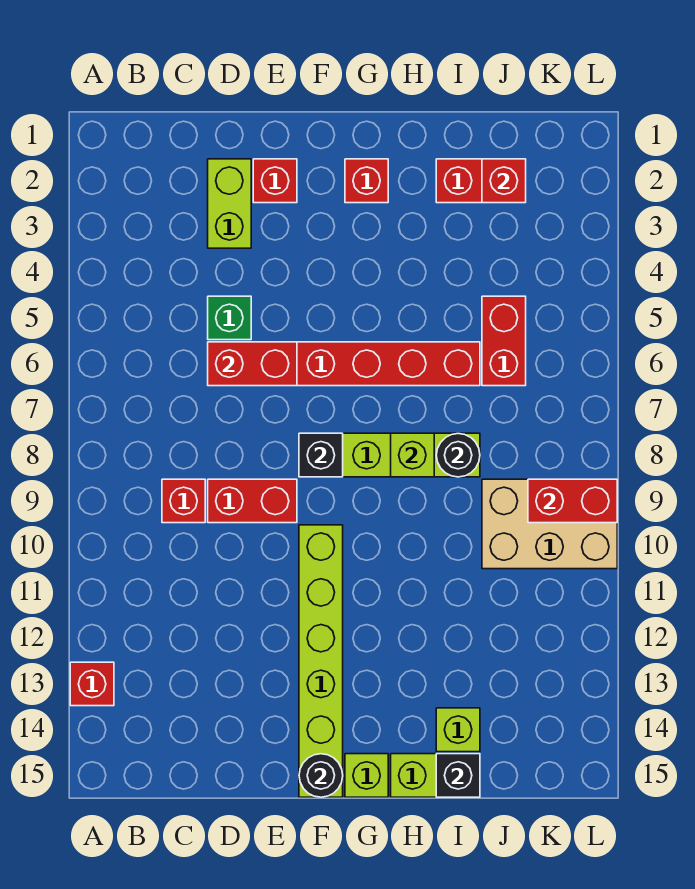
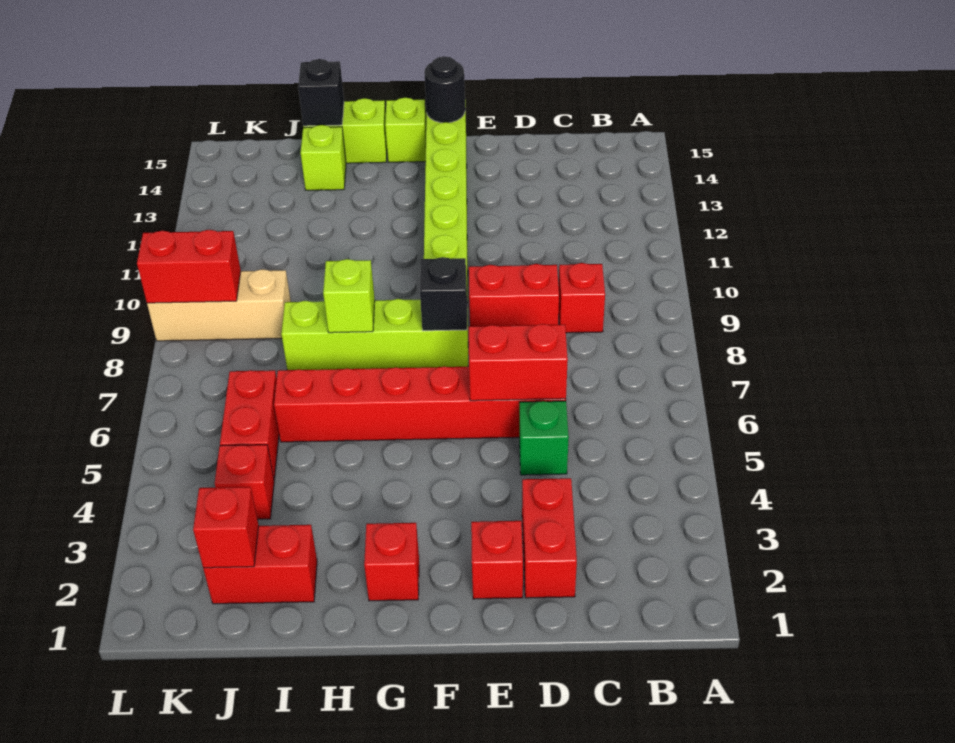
red brick A13 level 1 -> red brick J4 level 1
lime brick D2:D3 level 1 -> red brick D2:D3 level 1
black round brick I8 level 2 -> none
tan brick J9:L10 level 1 -> tan brick J9:L9 level 1

